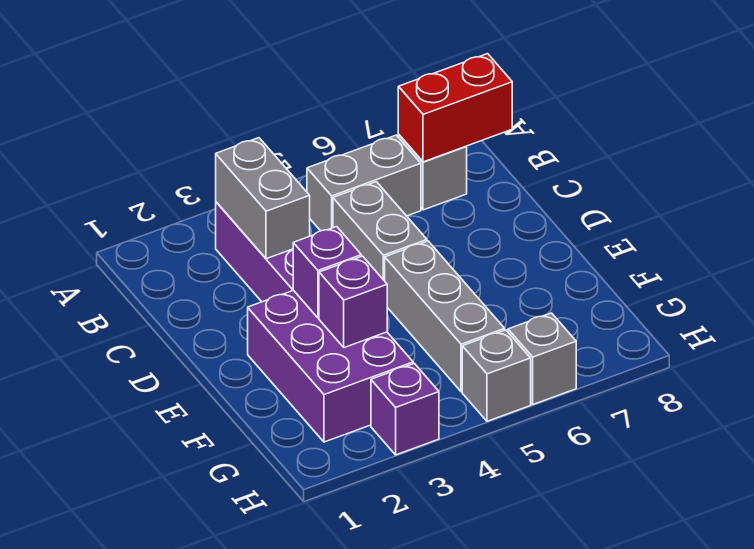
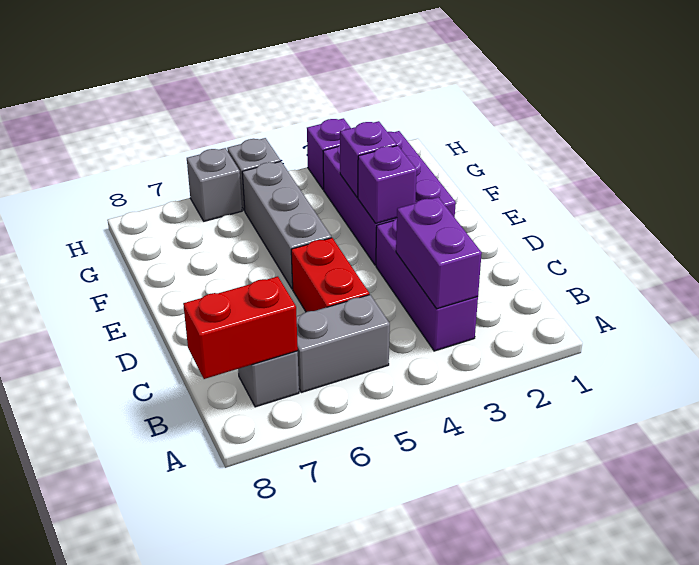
grey brick B3:C3 level 2 -> purple brick B3:C3 level 2
grey brick C5:D5 level 1 -> red brick C5:D5 level 1

